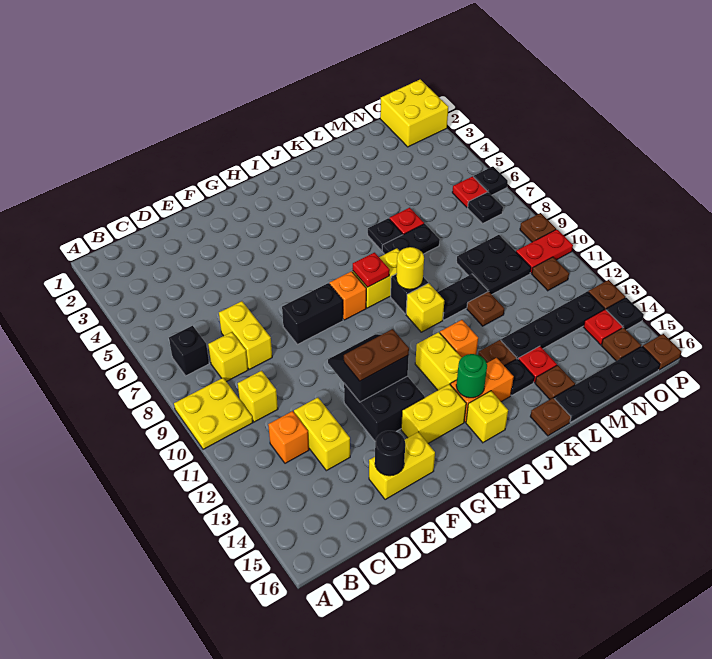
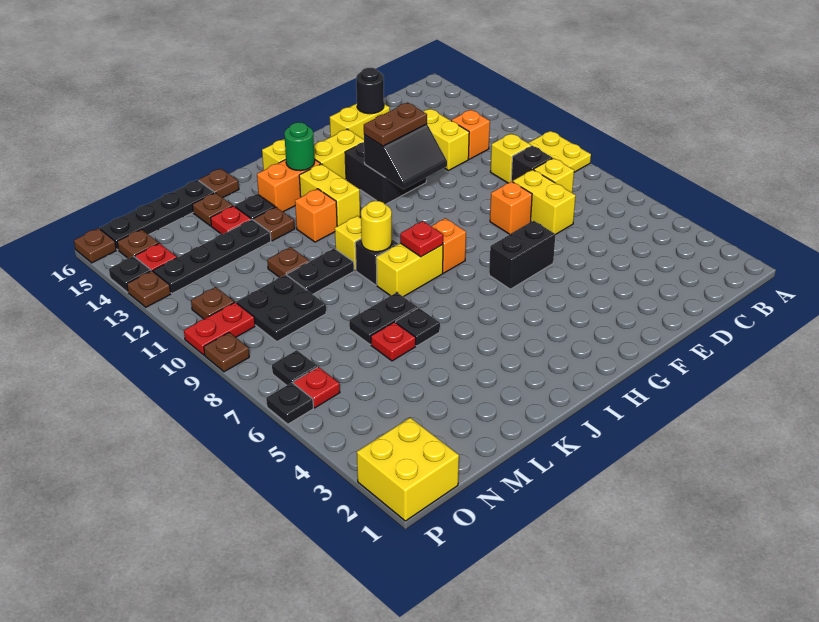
black brick B7 level 1 -> black brick C9 level 1
none -> orange brick E8 level 1
black brick F8:G8 level 1 -> black brick F6:G6 level 1

